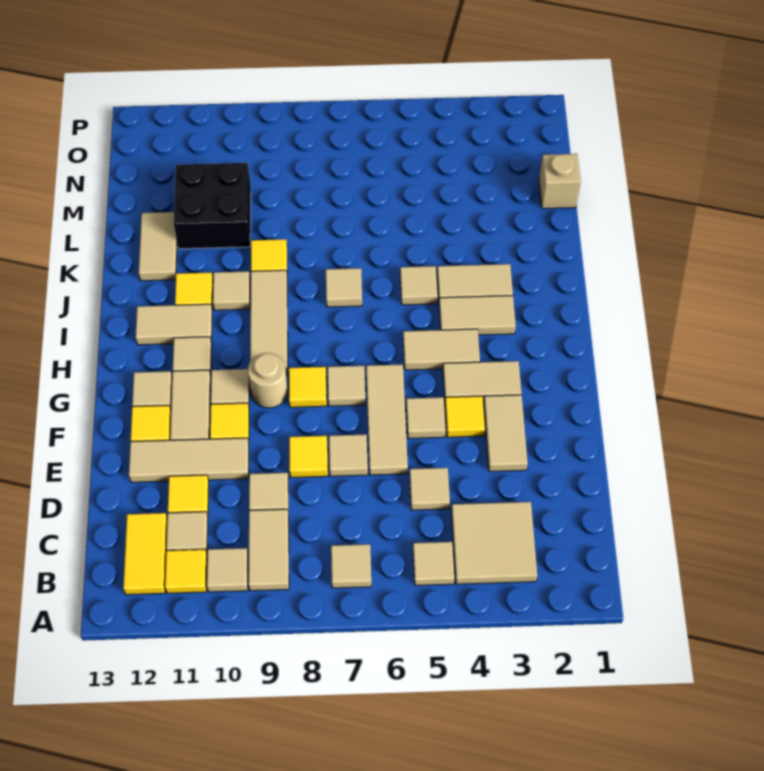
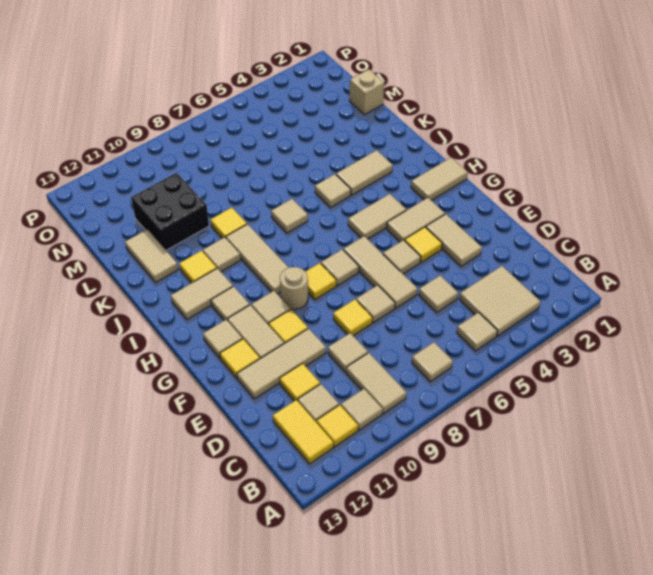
tan tile I3:I4 level 1 -> tan tile H1:H2 level 1

